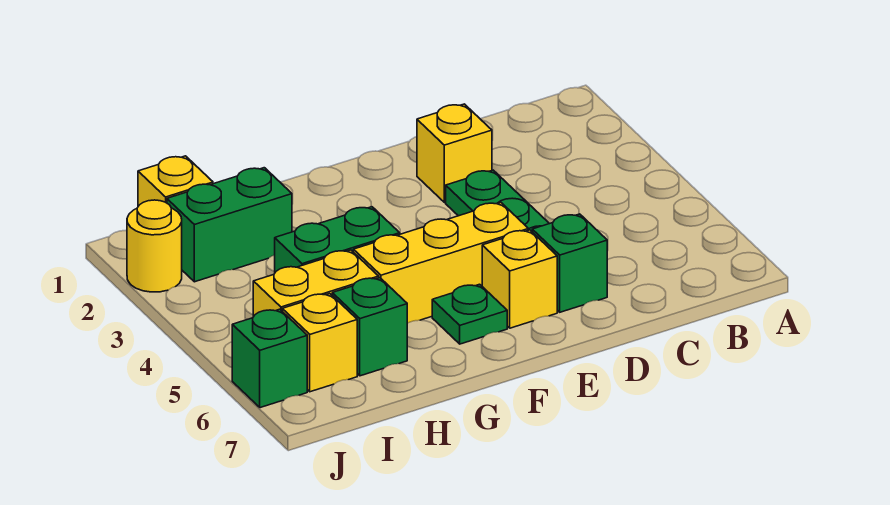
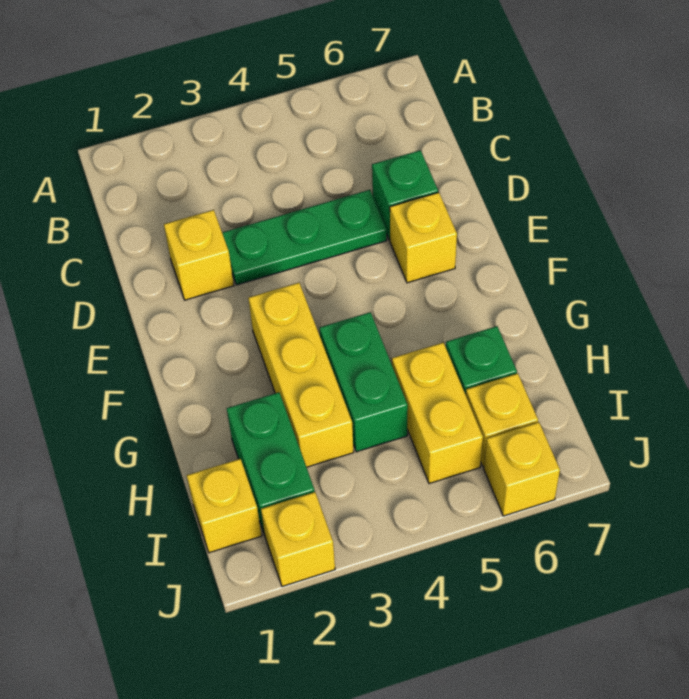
yellow brick E5:G5 level 1 -> yellow brick F3:H3 level 1
green plate F6 level 1 -> none
yellow round brick J2 level 1 -> yellow brick J2 level 1
green brick J6 level 1 -> yellow brick J6 level 1

